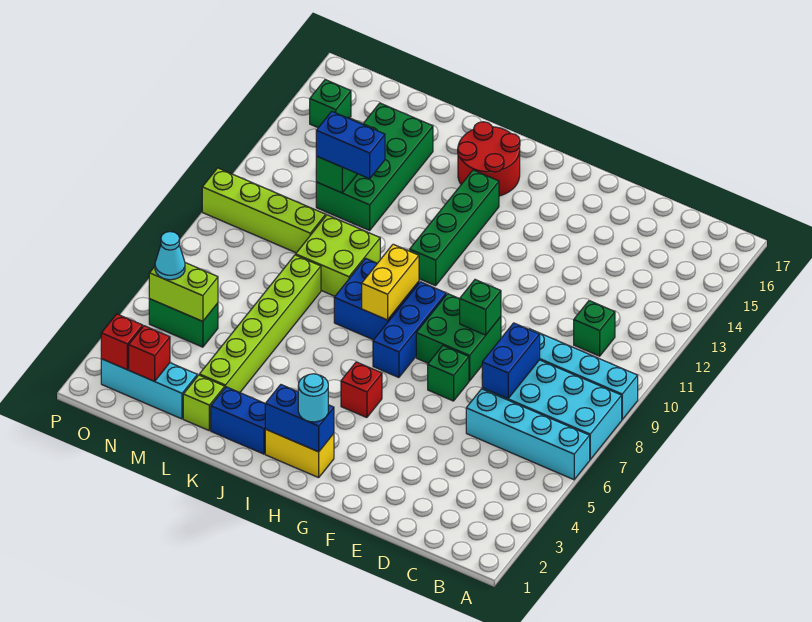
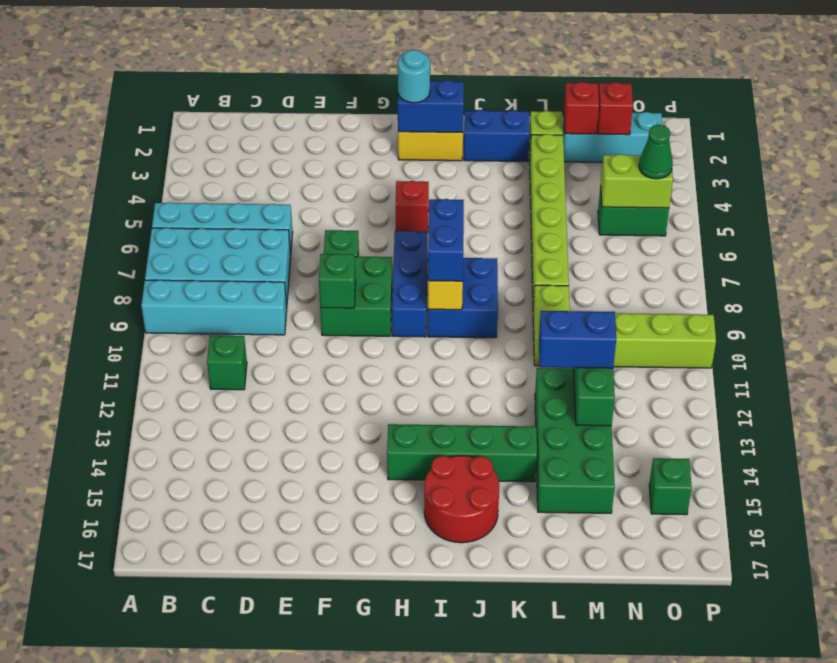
blue brick D7:D8 level 2 -> blue brick I8:I9 level 3
green brick I11:I14 level 1 -> green brick H14:K14 level 1
lime brick K9:L10 level 1 -> lime brick L9:L10 level 1
red brick O2 level 2 -> red brick M2 level 2
cyan cone O5 level 3 -> green cone O5 level 3

